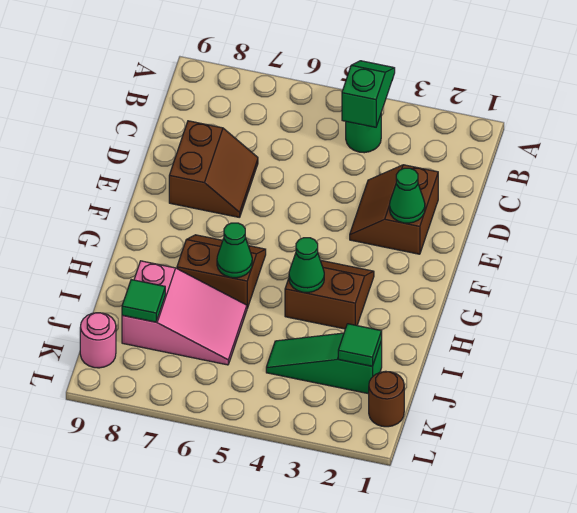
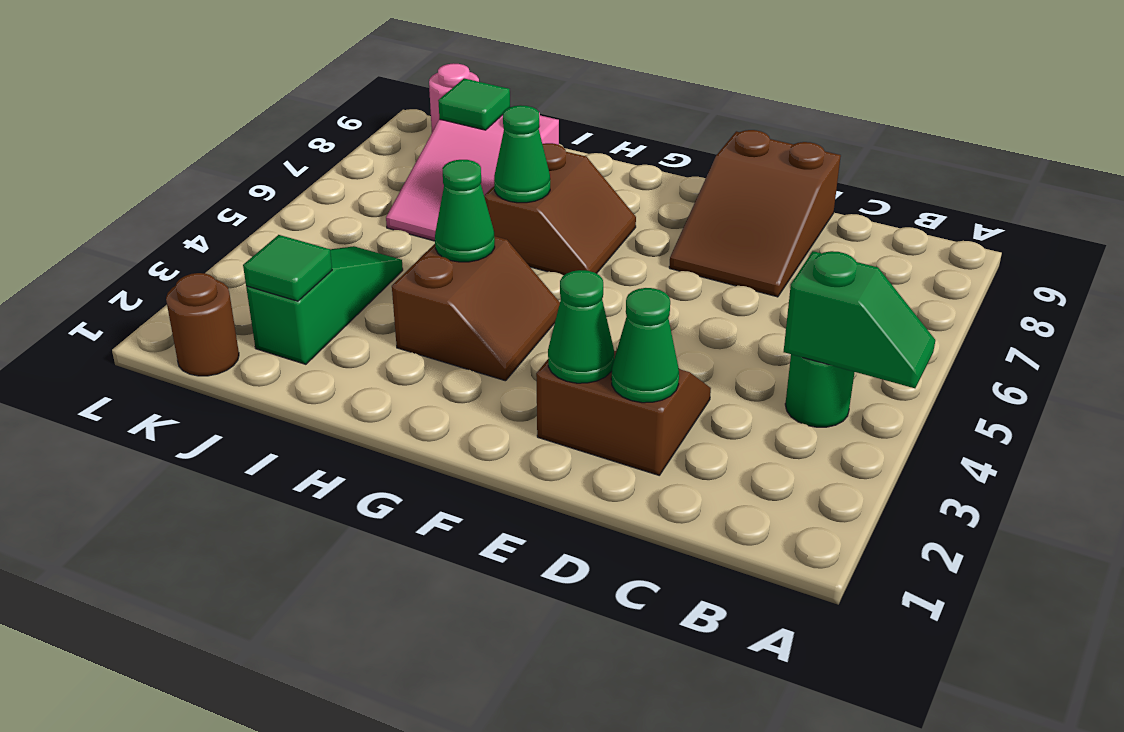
none -> green cone D2 level 2
brown slope D7:E8 level 1 top 8 -> brown slope D7:E9 level 1 top 9

